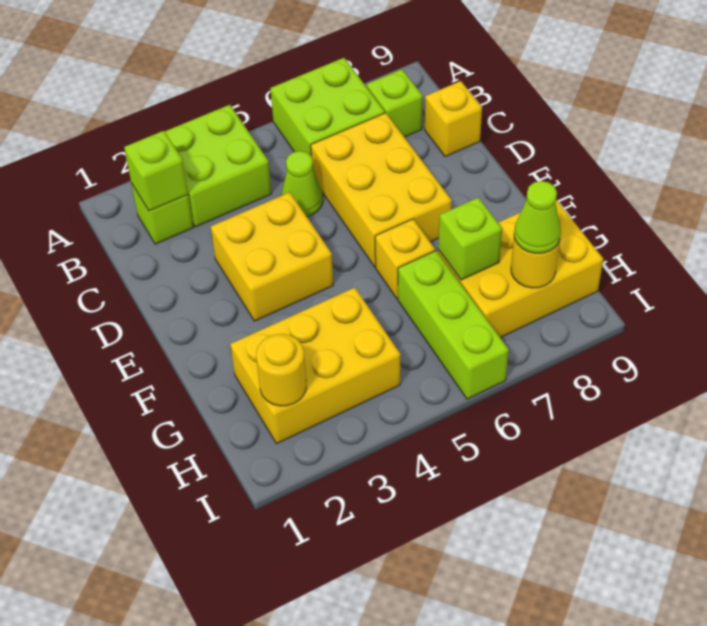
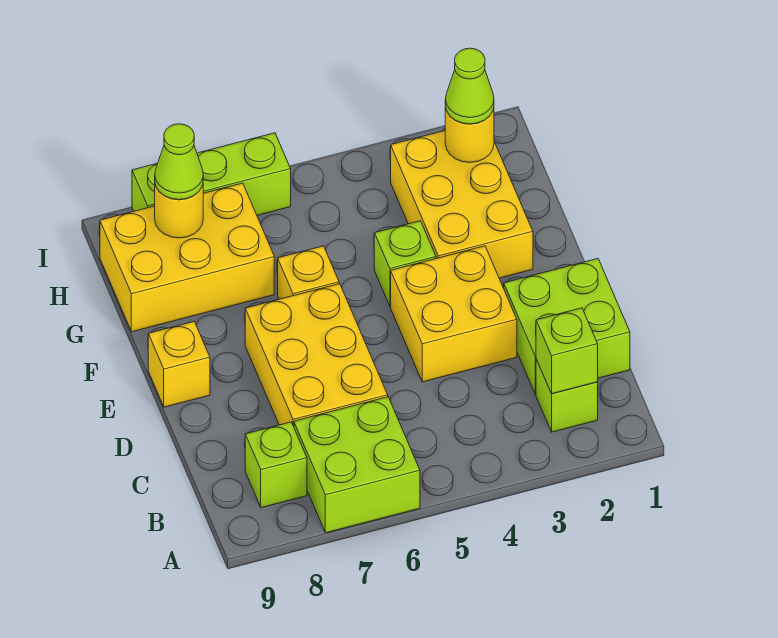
lime brick A3:B4 level 1 -> lime brick C1:D2 level 1
lime cone C5 level 1 -> lime cone H2 level 3
yellow brick C9 level 1 -> yellow brick E9 level 1
yellow brick G2:H4 level 1 -> yellow brick F2:H3 level 1
lime brick G6:I6 level 1 -> lime brick I6:I8 level 1
lime brick G7 level 2 -> lime brick F4 level 1

